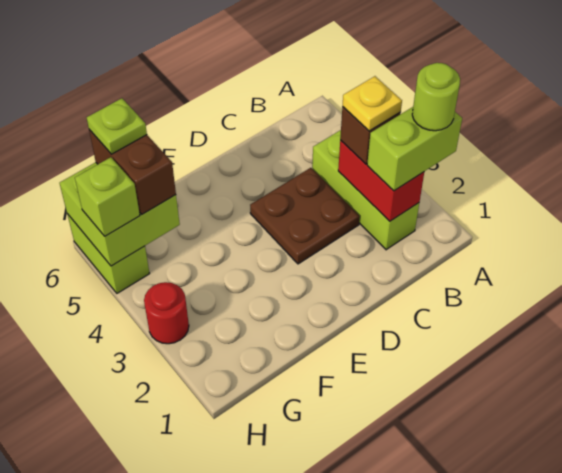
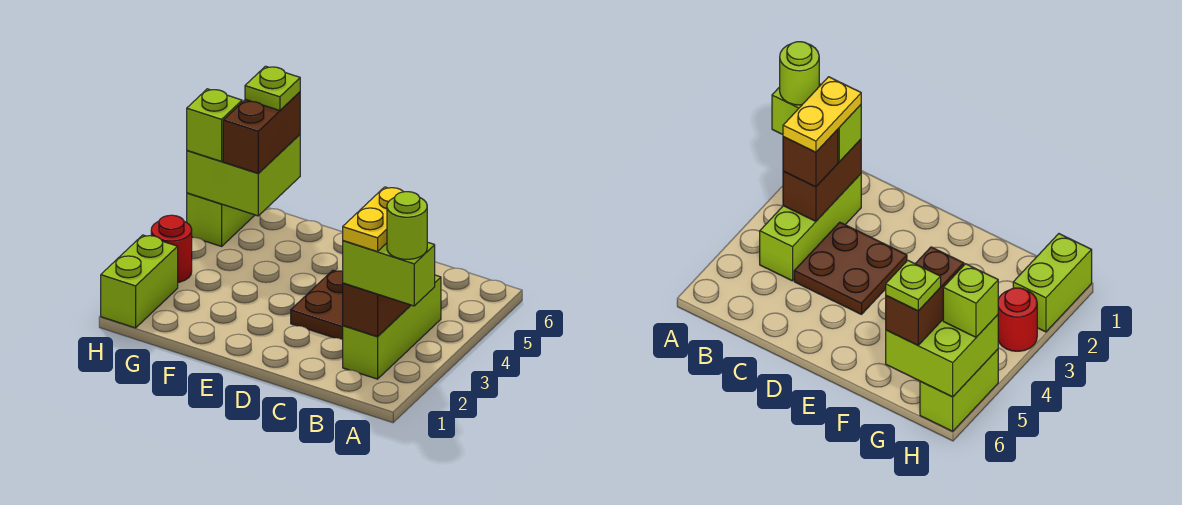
red brick B2:B3 level 2 -> brown brick B2:B3 level 2
yellow plate B3 level 4 -> yellow plate B2:B3 level 4
none -> lime brick H1:H2 level 1

